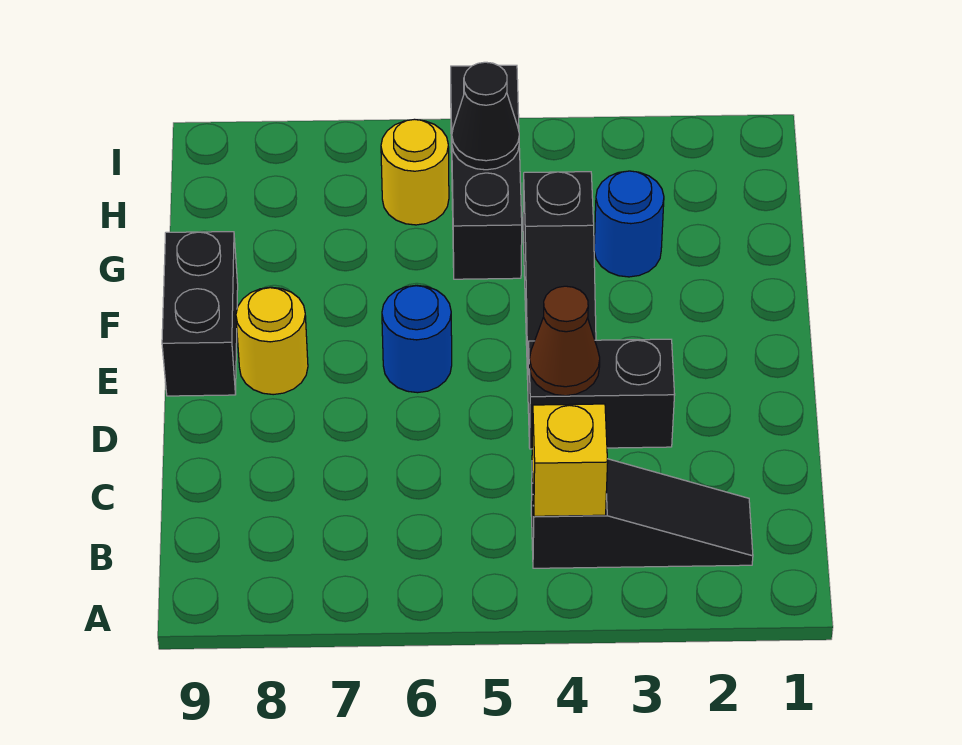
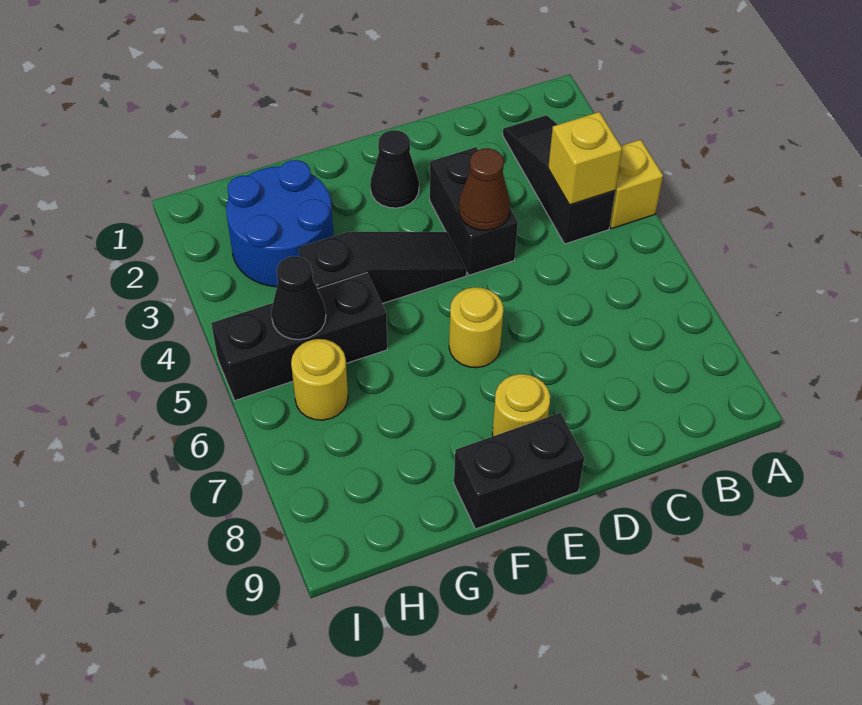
none -> yellow brick A4 level 1
none -> black cone E2 level 1
blue round brick E6 level 1 -> yellow round brick E6 level 1
blue round brick G3 level 1 -> blue round brick G2:H3 level 1

